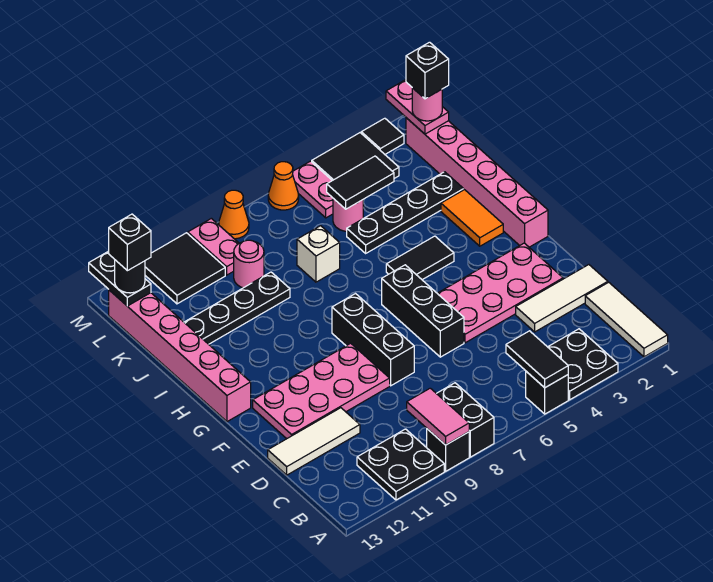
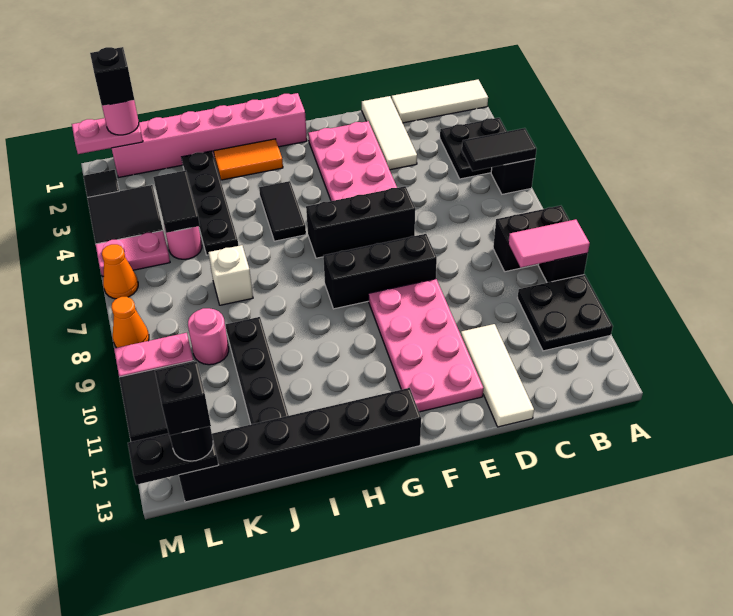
pink brick G13:L13 level 1 -> black brick G13:L13 level 1

